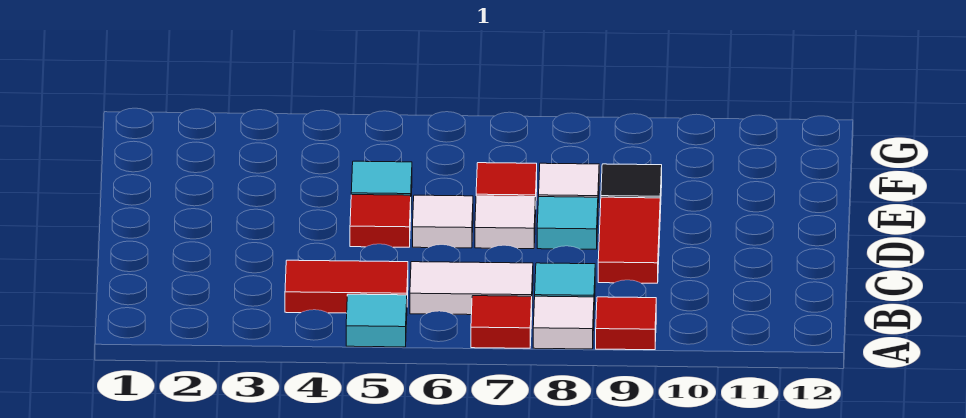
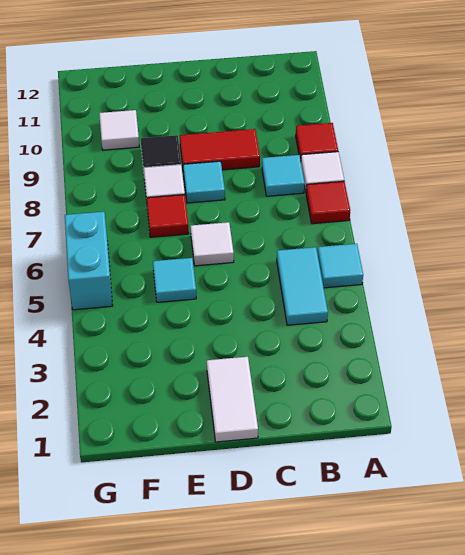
red tile B4:B5 level 1 -> cyan tile B4:B5 level 1
white tile B6:B7 level 1 -> white tile D1:D2 level 1
red tile D5 level 1 -> none
white tile D7 level 1 -> white tile F10 level 1
none -> cyan brick G5:G6 level 1

